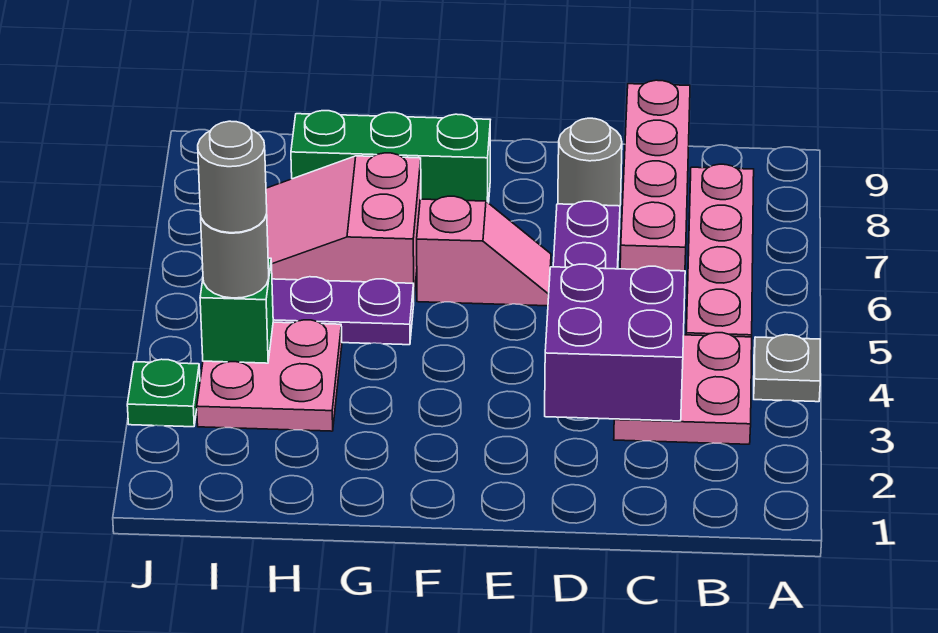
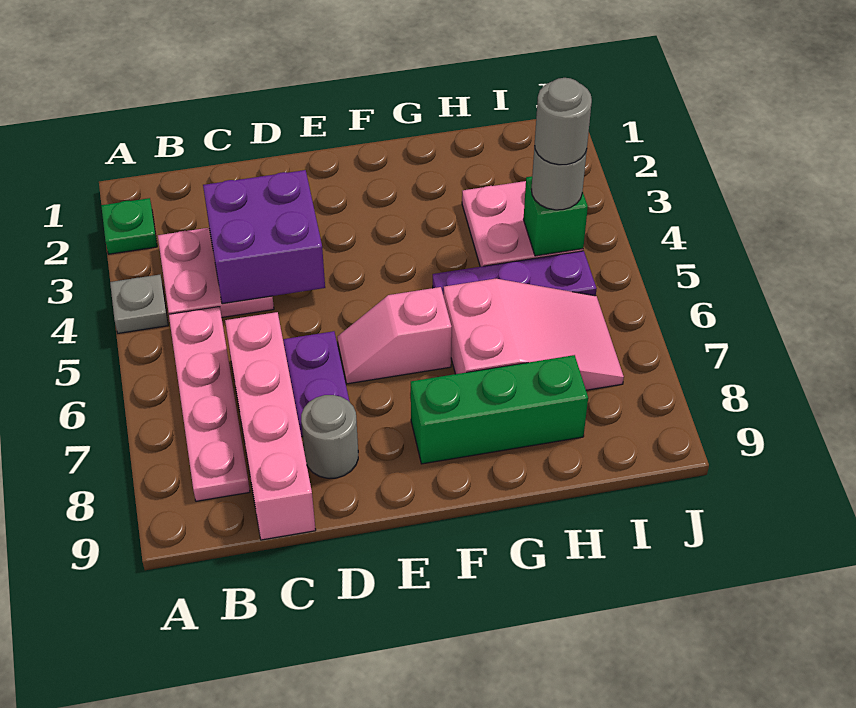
green plate J3 level 1 -> green plate A2 level 1

